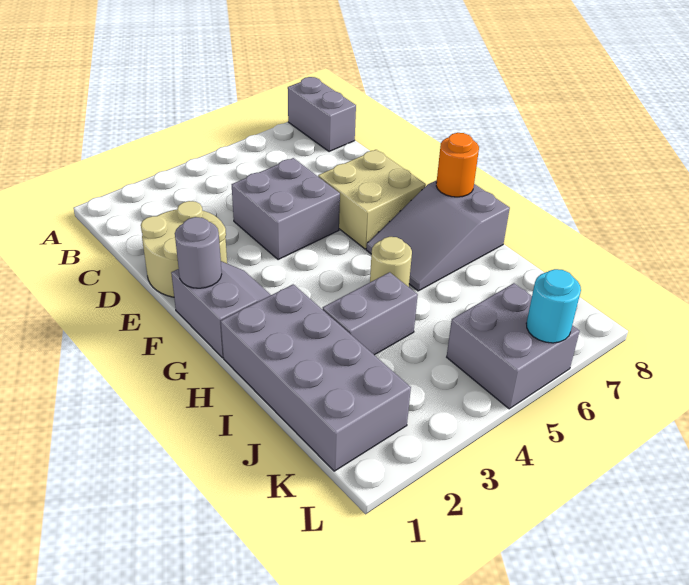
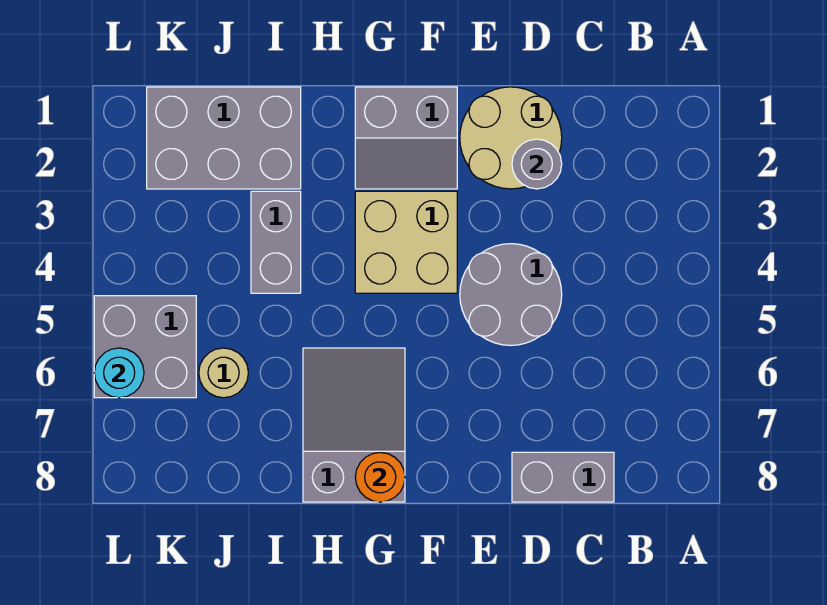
grey brick A8:B8 level 1 -> grey brick C8:D8 level 1
grey brick D4:E5 level 1 -> grey round brick D4:E5 level 1
tan brick E6:F7 level 1 -> tan brick F3:G4 level 1
grey round brick F1 level 2 -> grey round brick D2 level 2
grey brick H1:K2 level 1 -> grey brick I1:K2 level 1
tan round brick H5 level 1 -> tan round brick J6 level 1

